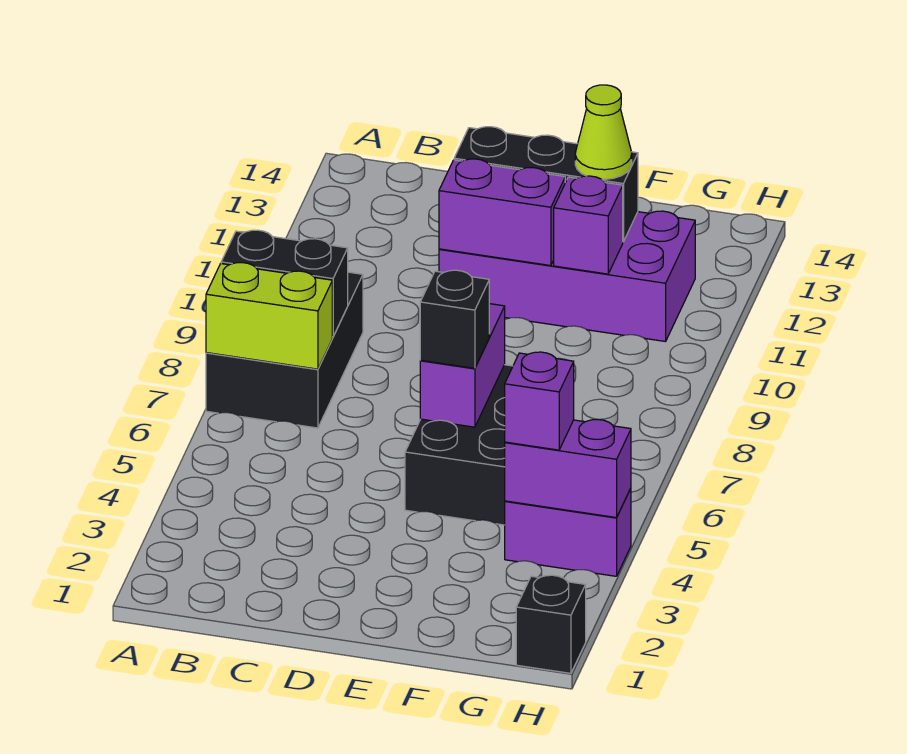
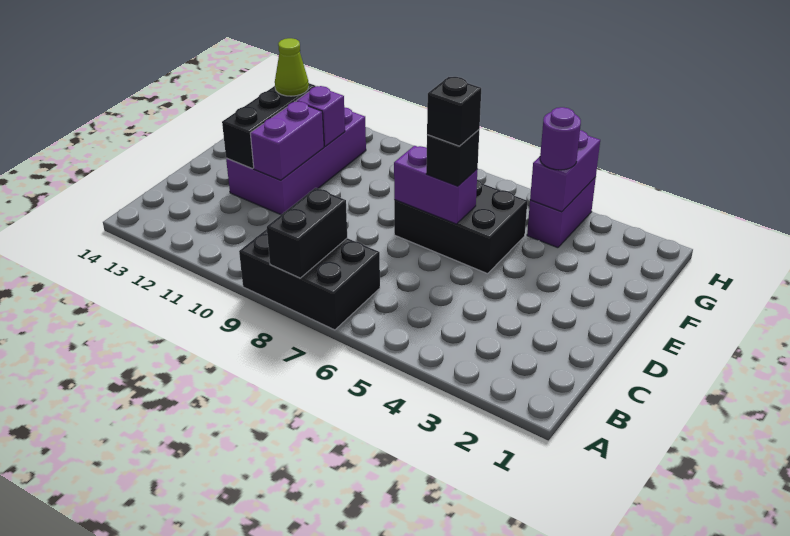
lime brick A7:B7 level 2 -> none
purple brick G4 level 3 -> purple round brick G4 level 3
black brick H1 level 1 -> black brick E6 level 4

